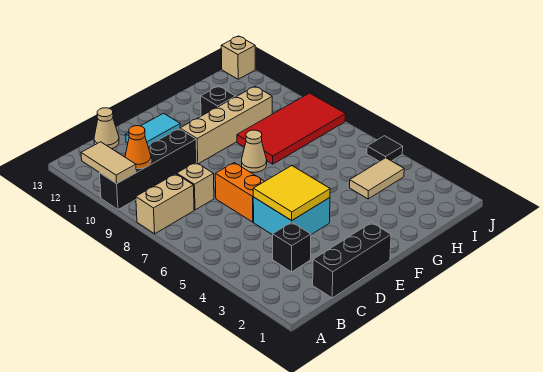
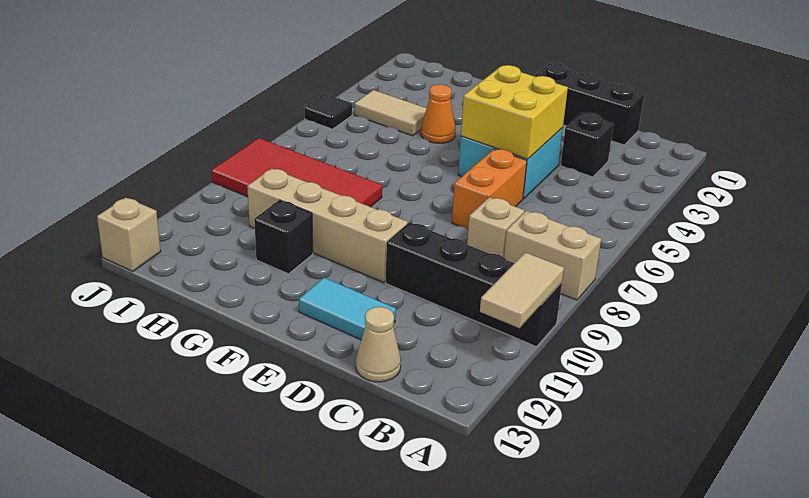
orange cone B10 level 2 -> orange cone G4 level 1
yellow tile D4:E5 level 2 -> yellow brick D4:E5 level 2
tan cone F8 level 1 -> none

